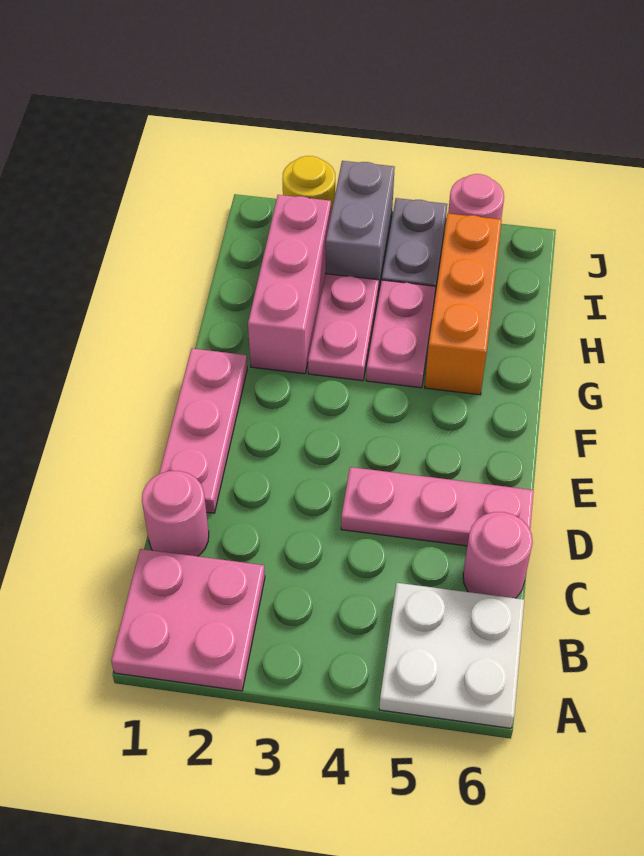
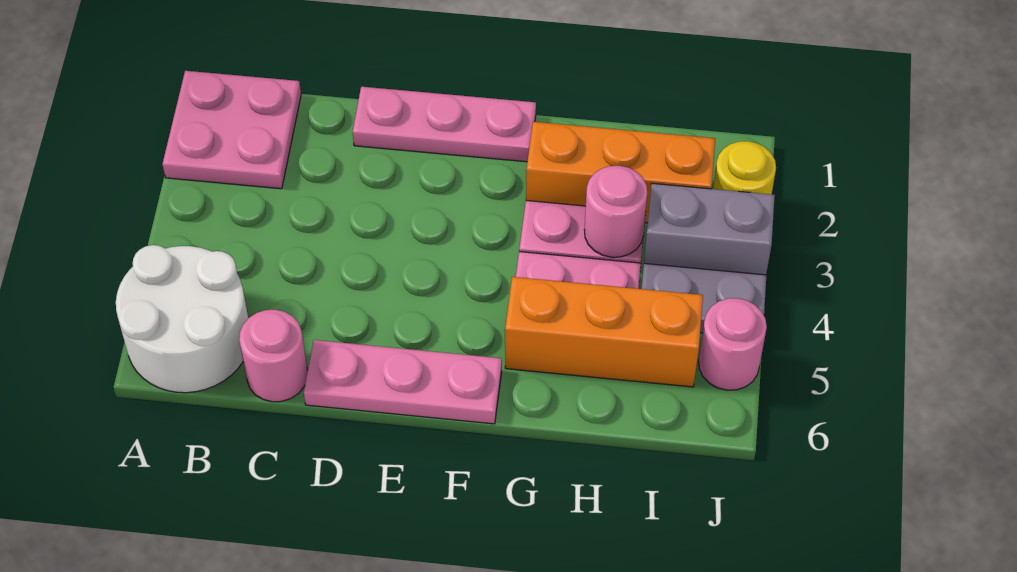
white plate A5:B6 level 1 -> white round brick A5:B6 level 1
pink round brick C1 level 1 -> pink round brick H3 level 2
pink plate D4:D6 level 1 -> pink plate D6:F6 level 1
pink brick G2:I2 level 1 -> orange brick G2:I2 level 1

